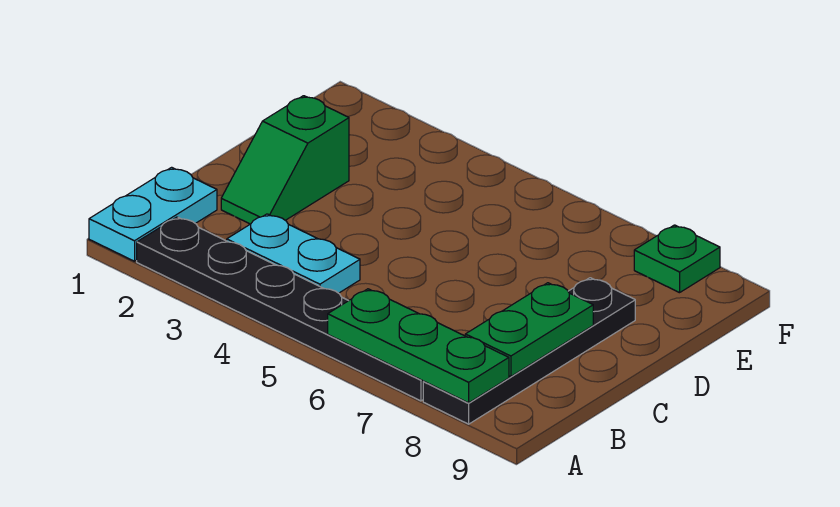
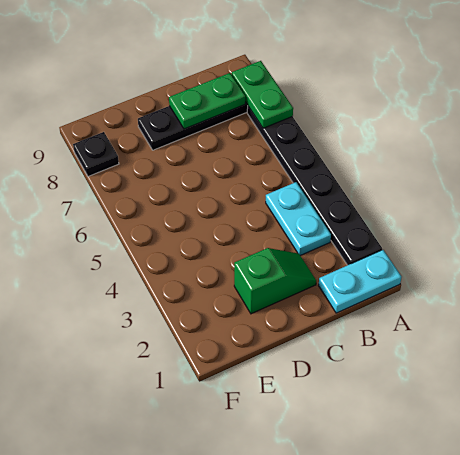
green plate A6:A8 level 2 -> green plate A7:A8 level 2
green plate F8 level 1 -> black plate F8 level 1

